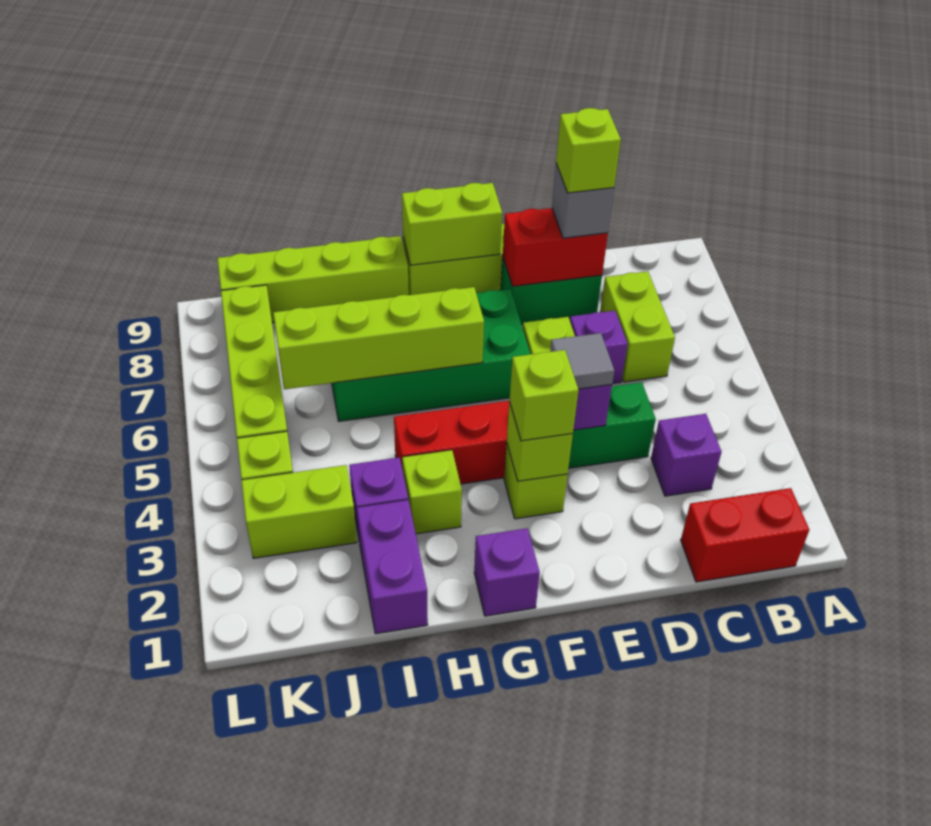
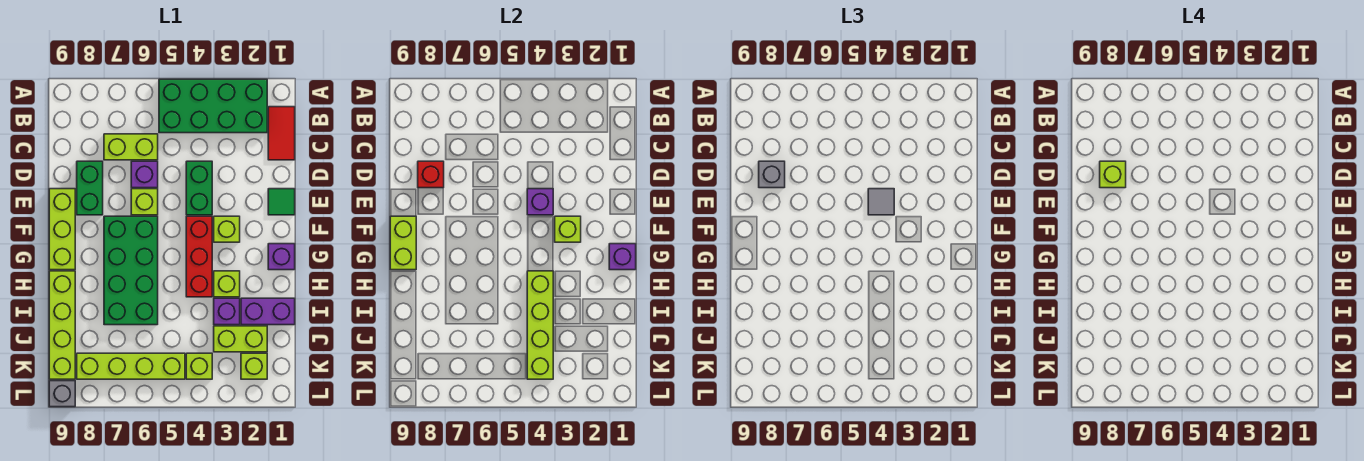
none -> green brick A2:B5 level 1
red brick B1:C1 level 1 -> red tile B1:C1 level 1
purple brick C3 level 1 -> purple brick G1 level 2
red brick D8:E8 level 2 -> red brick D8 level 2
none -> green tile E1 level 1
lime brick F3 level 3 -> lime brick K2 level 1
lime brick G6:J6 level 2 -> lime brick H4:K4 level 2
lime brick J3:K3 level 1 -> lime brick J2:J3 level 1
none -> grey brick L9 level 1

